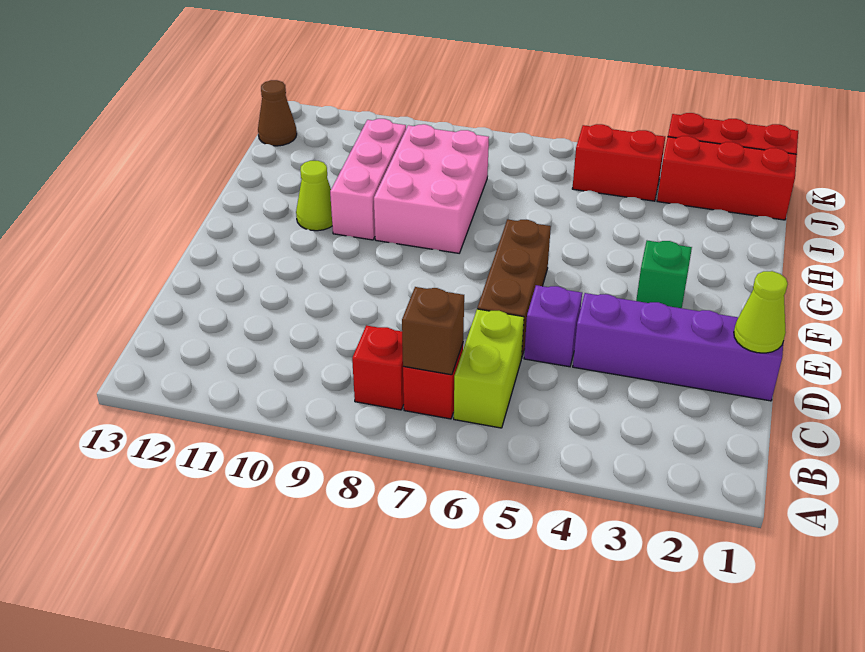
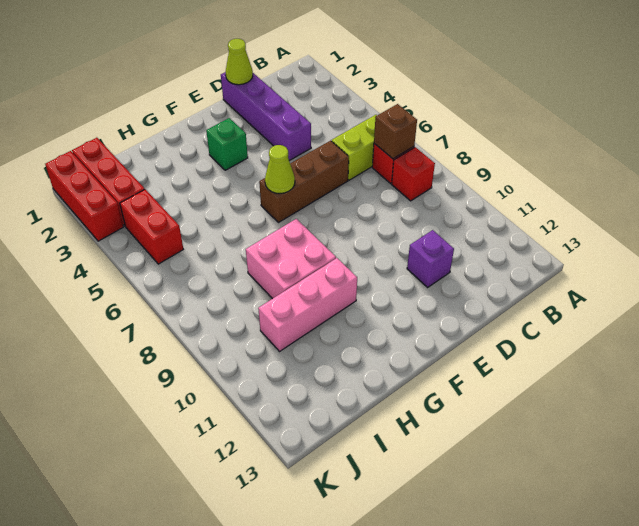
purple brick D5 level 1 -> purple brick D11 level 1
pink brick G8:I9 level 1 -> pink brick G8:H9 level 1
lime cone G11 level 1 -> lime cone F6 level 2
brown cone J13 level 1 -> none

